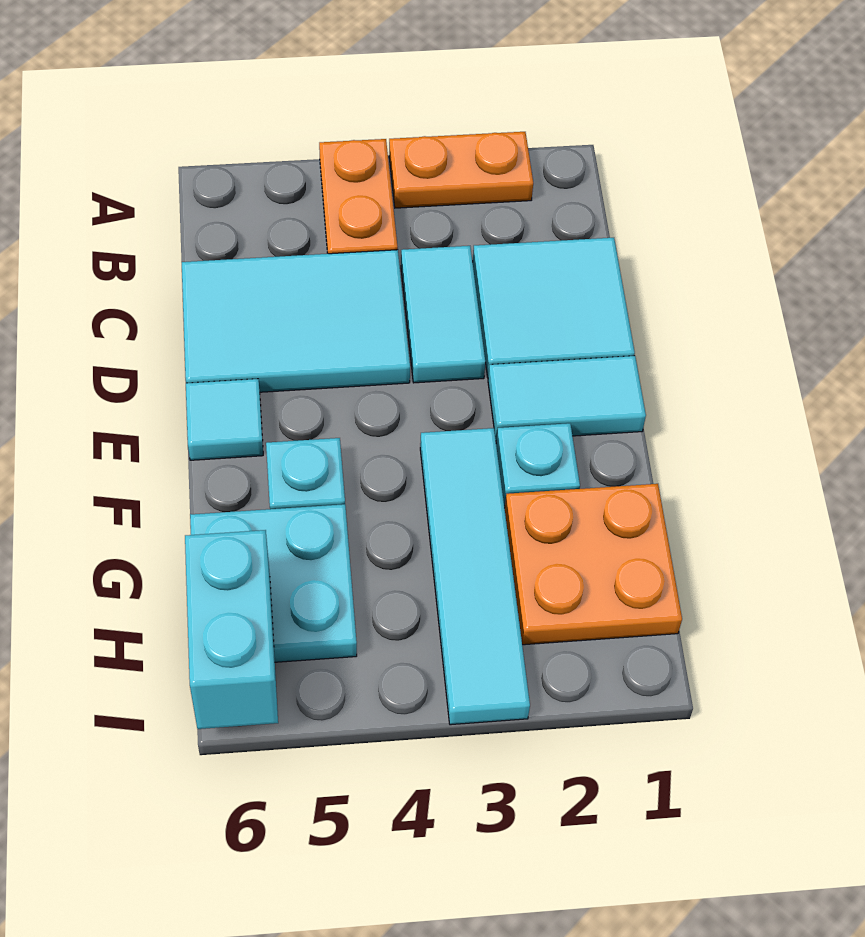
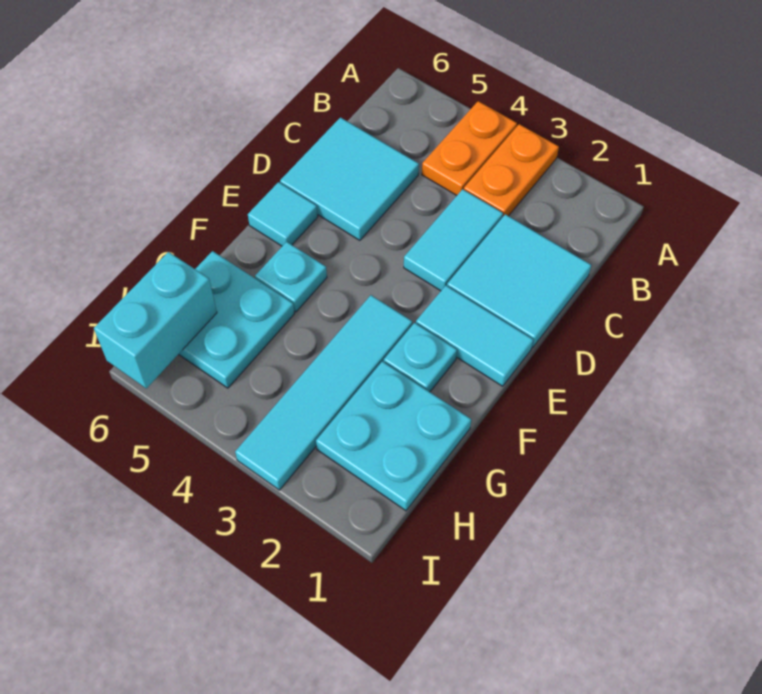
orange plate A2:A3 level 1 -> orange plate A3:B3 level 1
cyan tile C4:D6 level 1 -> cyan tile C5:D6 level 1
orange plate G1:H2 level 1 -> cyan plate G1:H2 level 1

